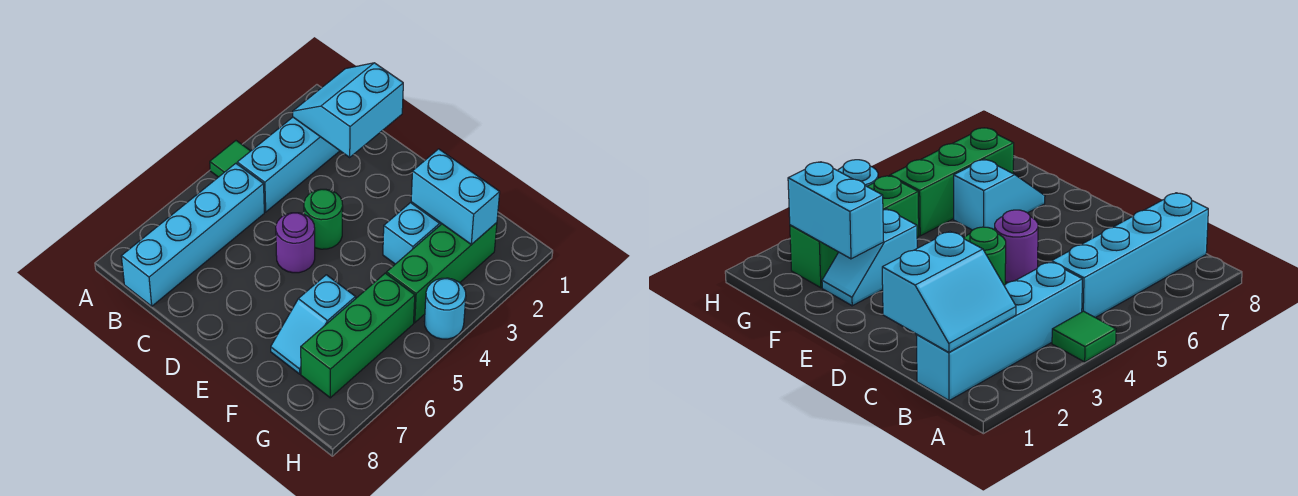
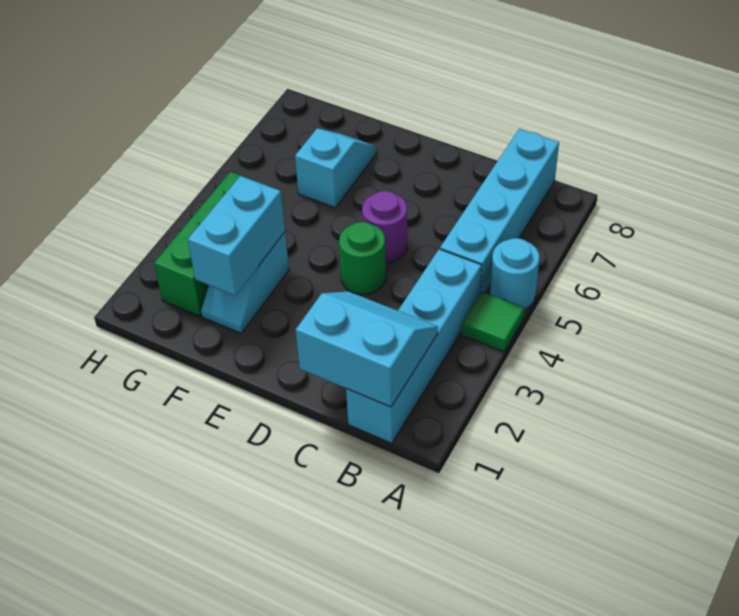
cyan slope B1:C2 level 2 top C -> cyan slope B1:C2 level 2 top 1
cyan brick F2:G2 level 2 -> cyan brick F2:F3 level 2
green brick G5:G7 level 1 -> none
cyan round brick H4 level 1 -> cyan round brick A5 level 1

